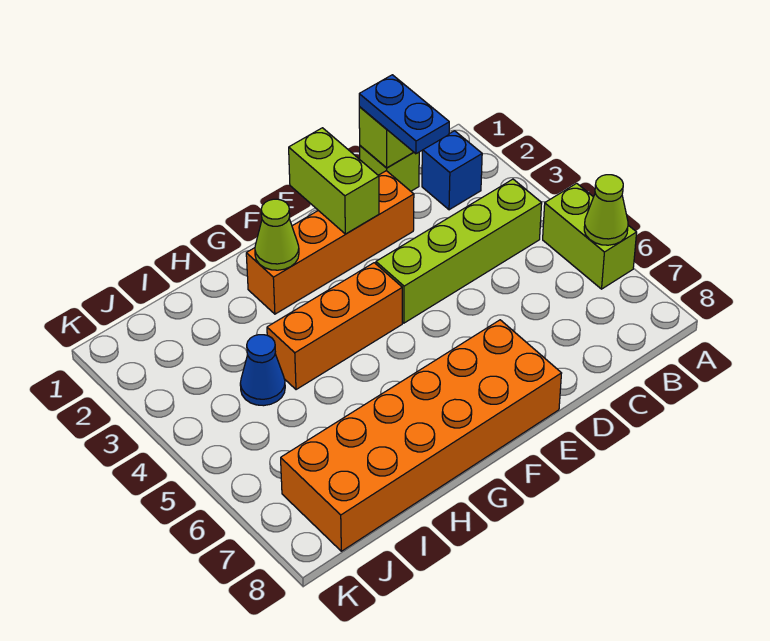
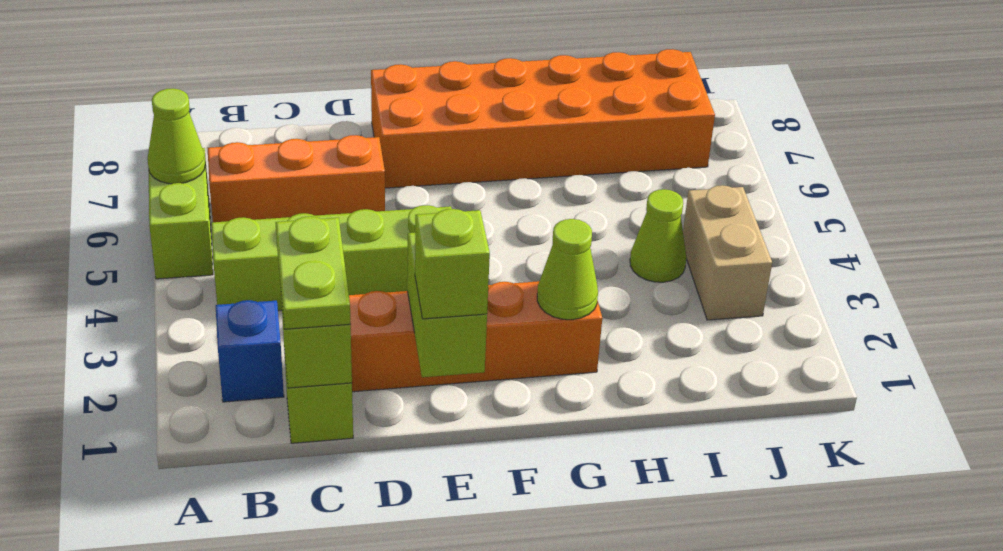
blue plate C1:C2 level 3 -> lime plate C1:C2 level 3
none -> lime brick E1 level 3
orange brick F4:H4 level 1 -> orange brick B6:D6 level 1
blue cone I4 level 1 -> lime cone I4 level 1
none -> tan brick J3:J4 level 1

